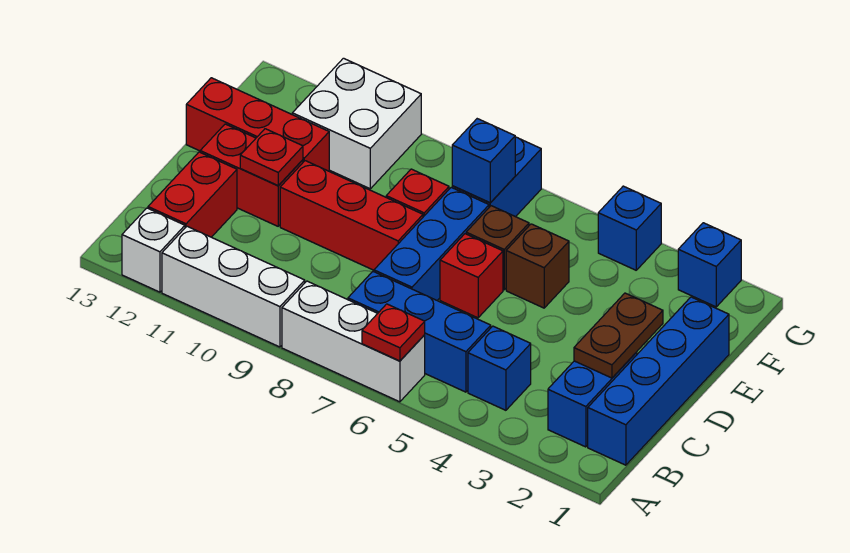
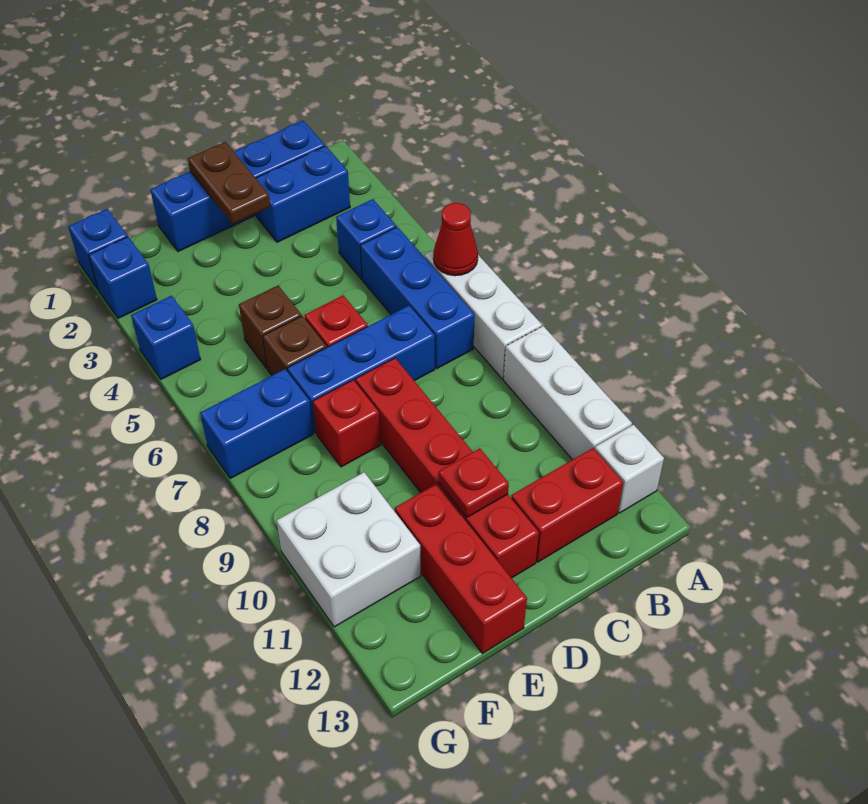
red plate A6 level 2 -> red cone A6 level 2
brown plate C2:D2 level 2 -> brown plate D1:D2 level 2
blue brick F7 level 2 -> blue brick G1 level 1

